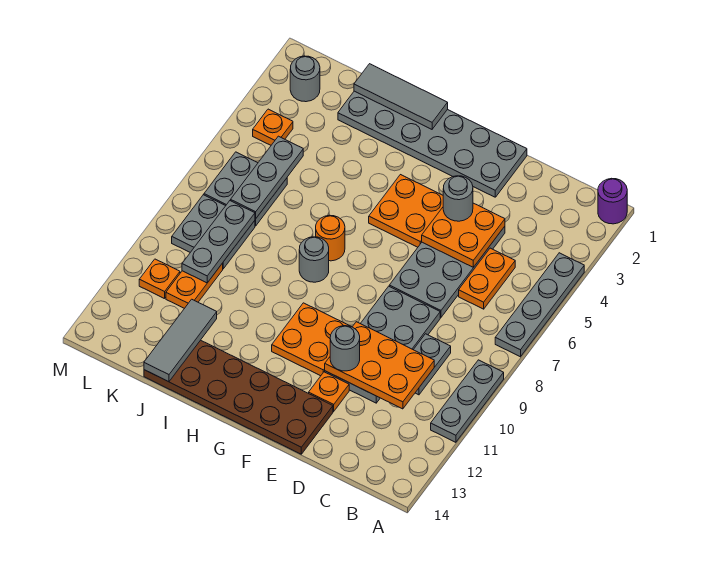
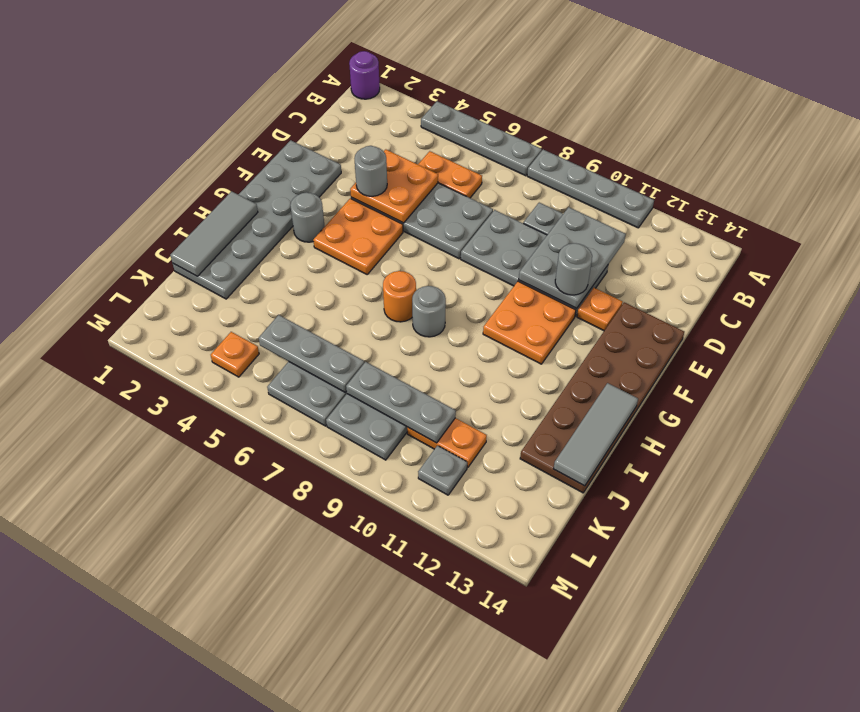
grey plate A9:A11 level 1 -> grey plate A8:A11 level 1
orange plate C10:E11 level 2 -> grey plate C10:E11 level 2
grey tile J12:J14 level 2 -> grey tile H14:J14 level 2
grey round brick L2 level 1 -> grey round brick G3 level 1
orange plate L11 level 1 -> grey plate L11 level 1

